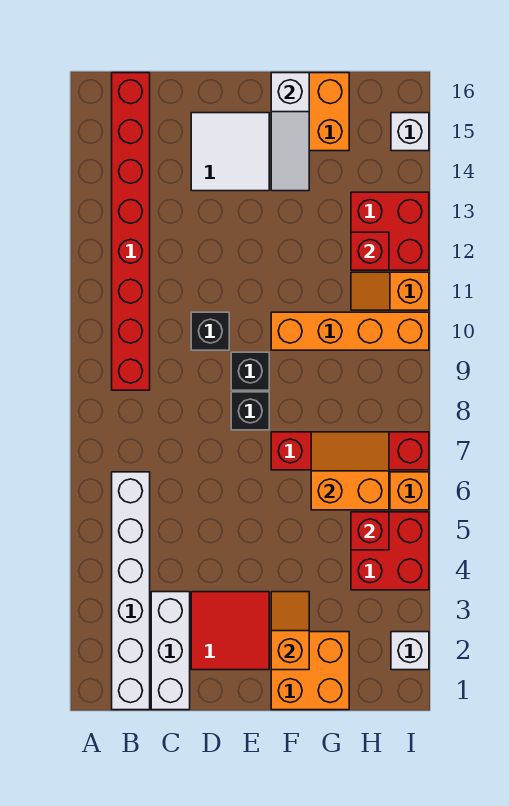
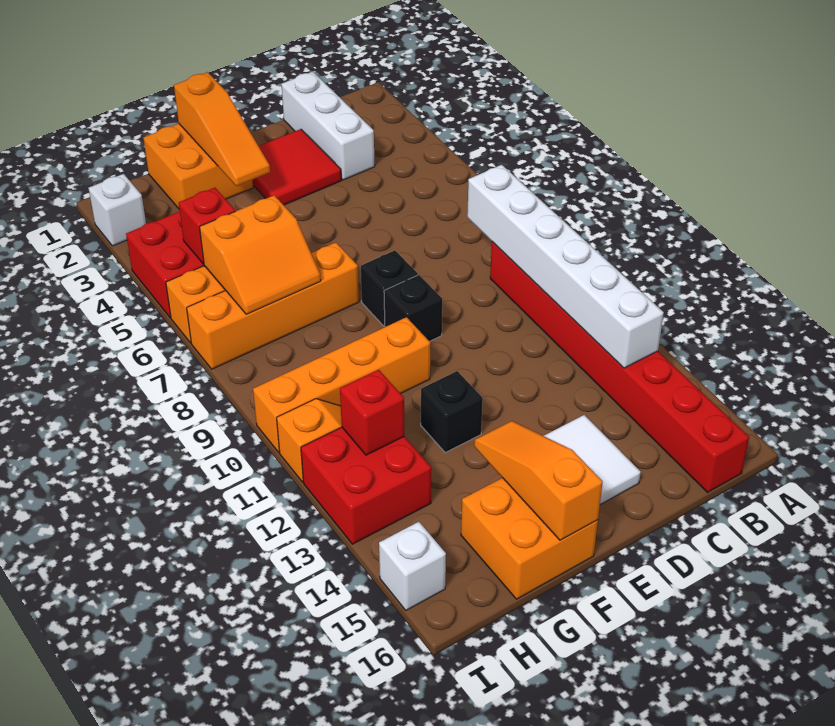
white brick B1:B6 level 1 -> white brick B8:B13 level 2
black brick D10 level 1 -> black brick F12 level 1
orange slope F2:F3 level 2 top 2 -> orange slope F1:F3 level 2 top 1
red brick F7:I7 level 1 -> orange brick F7:I7 level 1
white slope F14:F16 level 2 top 16 -> orange slope F14:F16 level 2 top 16

